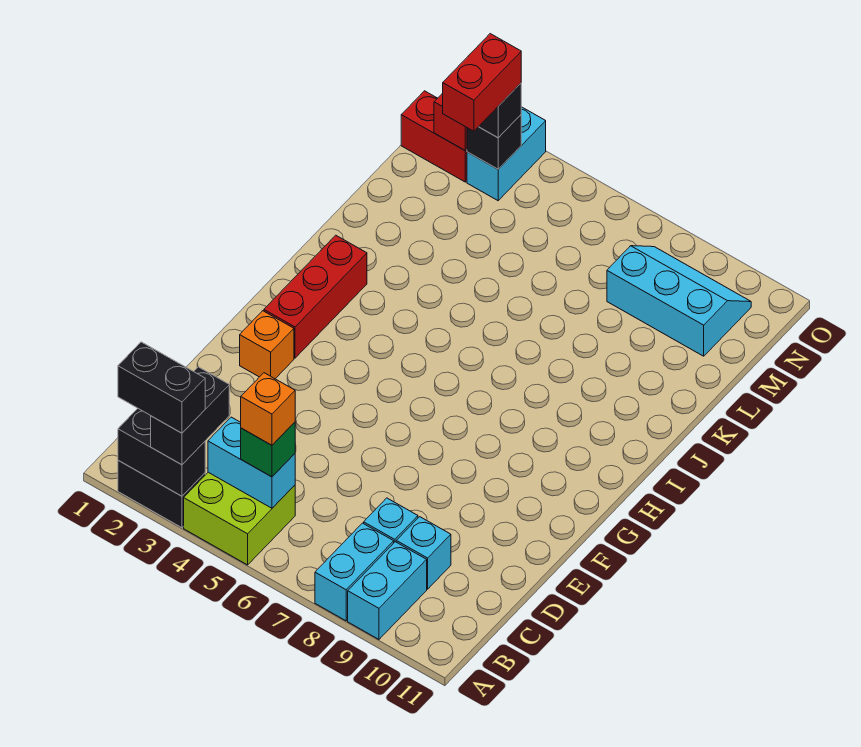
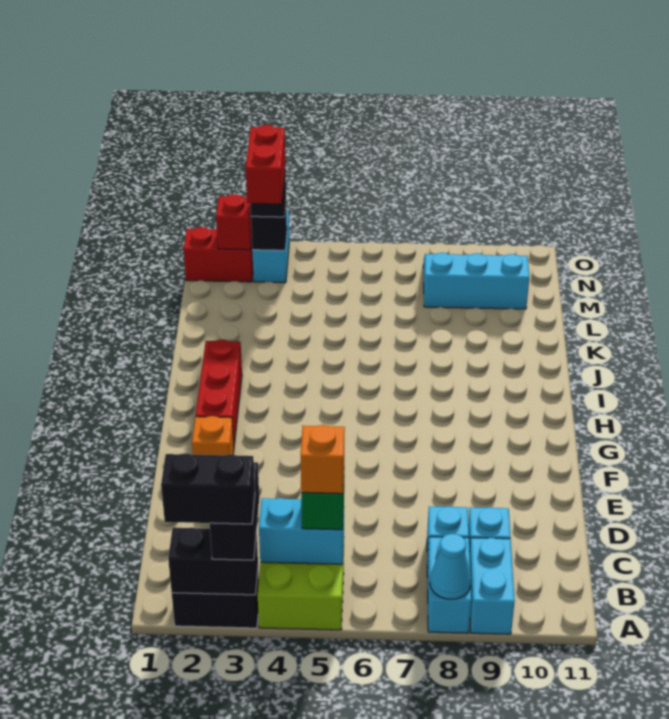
none -> cyan cone A8 level 2

